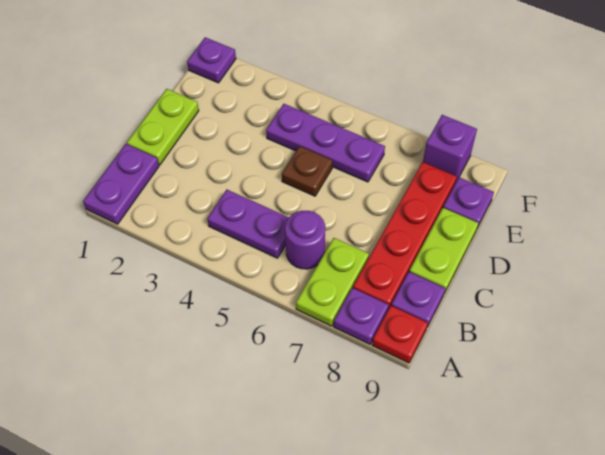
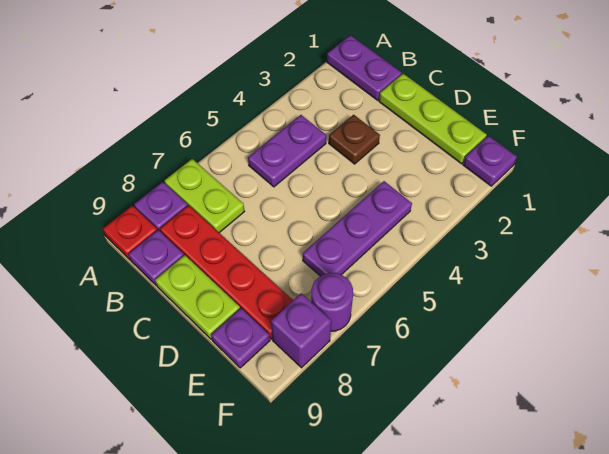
purple round brick B6 level 1 -> purple round brick F7 level 1
lime plate C1:D1 level 1 -> lime plate C1:E1 level 1
brown plate D5 level 1 -> brown plate C3 level 1

